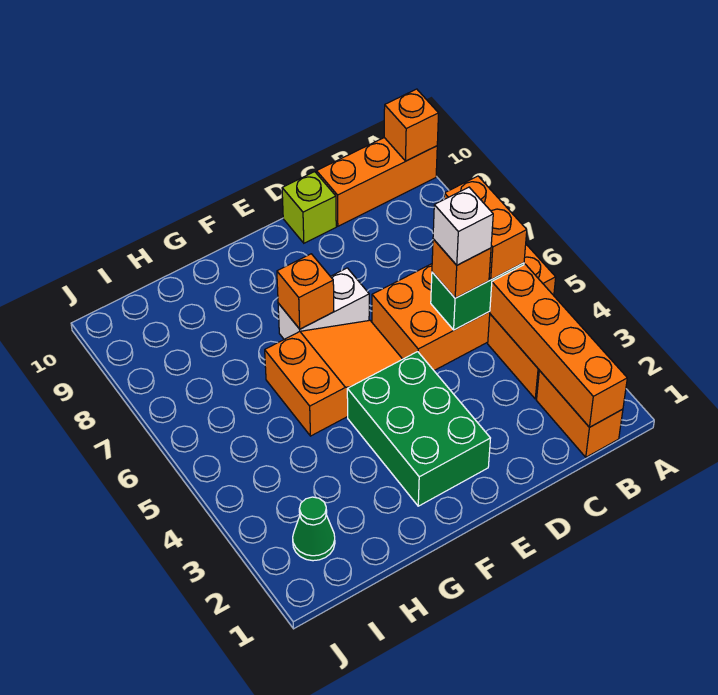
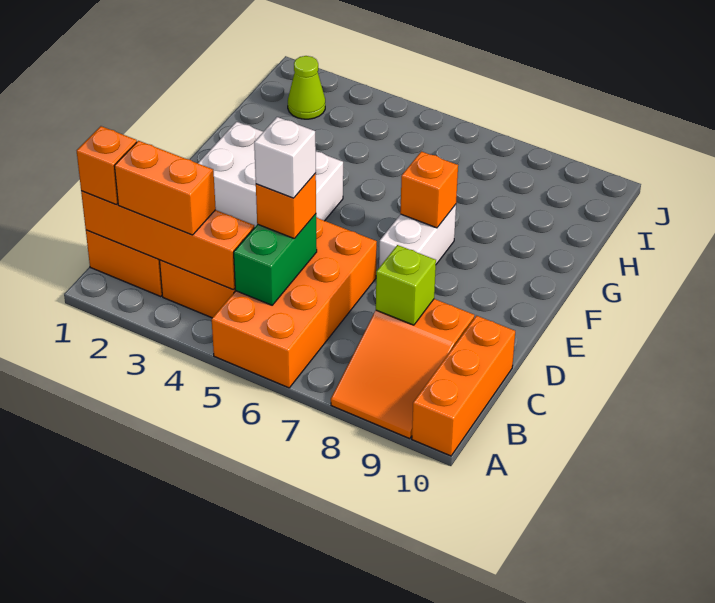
orange brick A10 level 2 -> orange brick B1 level 3
orange brick B5:B6 level 3 -> orange brick B2:B3 level 3
lime brick D10 level 1 -> lime brick C8 level 2
green brick E2:F4 level 1 -> white brick E2:F4 level 1
orange slope E5:G6 level 1 top G -> orange slope A8:C9 level 1 top C
green cone I2 level 1 -> lime cone I2 level 1

